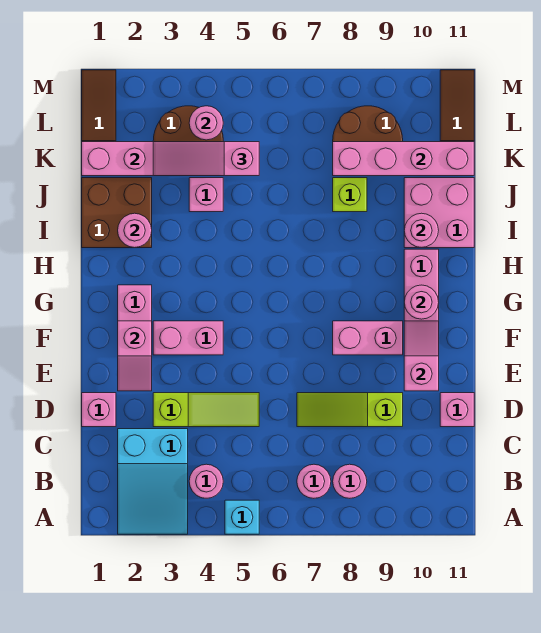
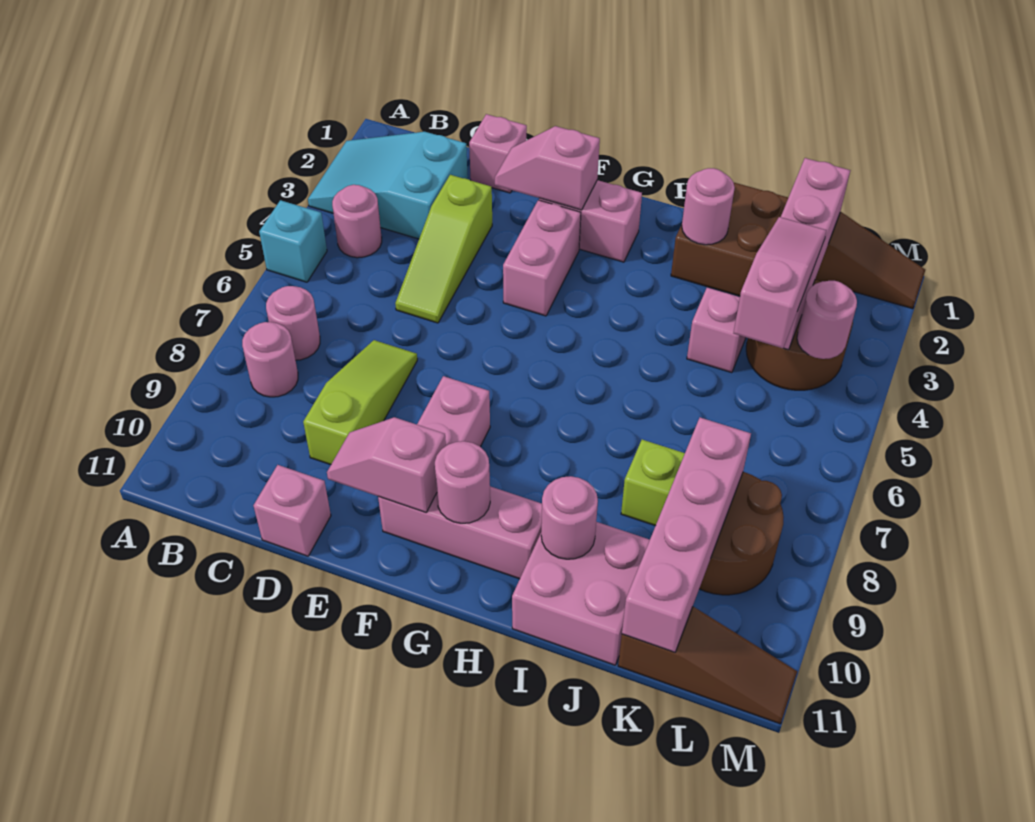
pink slope E10:F10 level 2 top E -> pink slope E10:F10 level 2 top F

